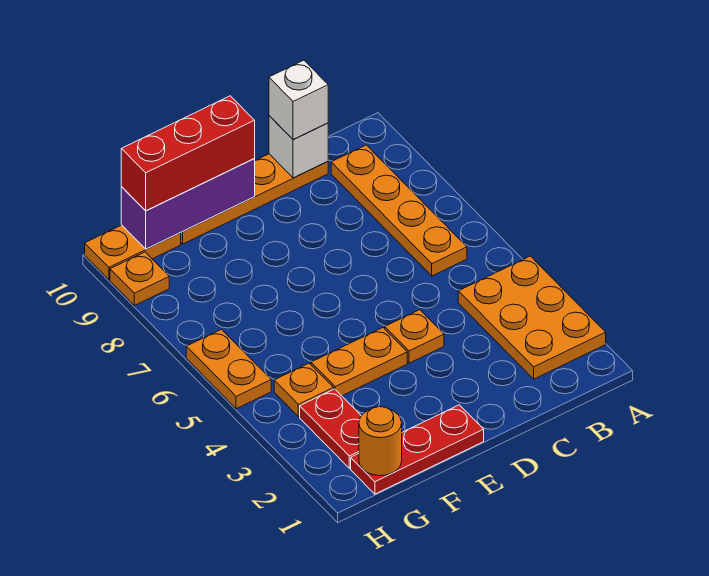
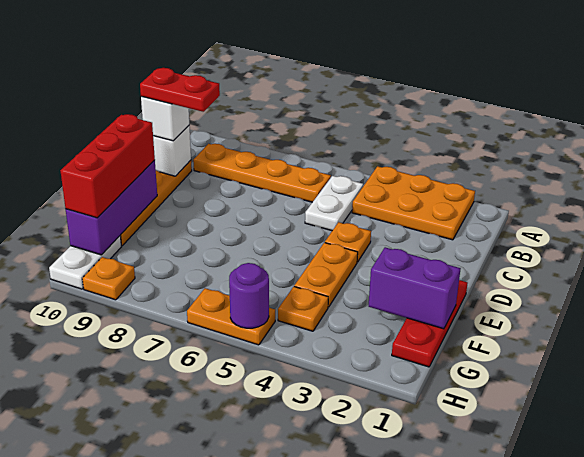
none -> white plate B5:C5 level 1
none -> purple brick F1:F2 level 2
orange round brick G1 level 2 -> none
red plate G2:G3 level 1 -> red plate C9:C10 level 4
orange plate G10:H10 level 1 -> white plate G10:H10 level 1
none -> purple round brick H5 level 2

